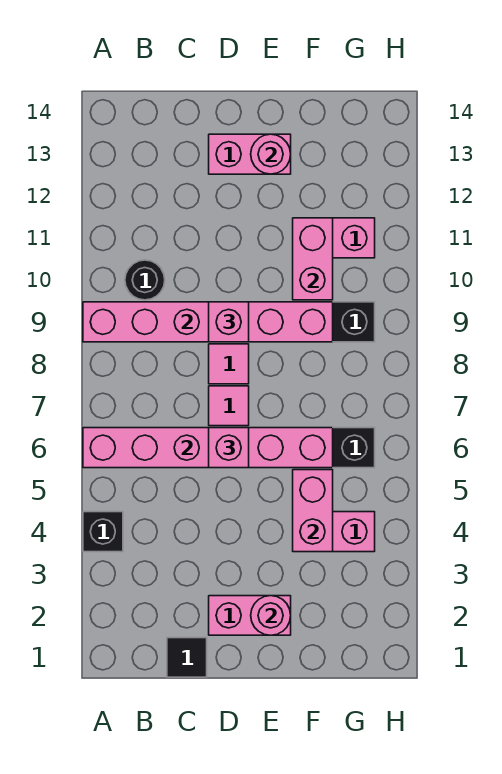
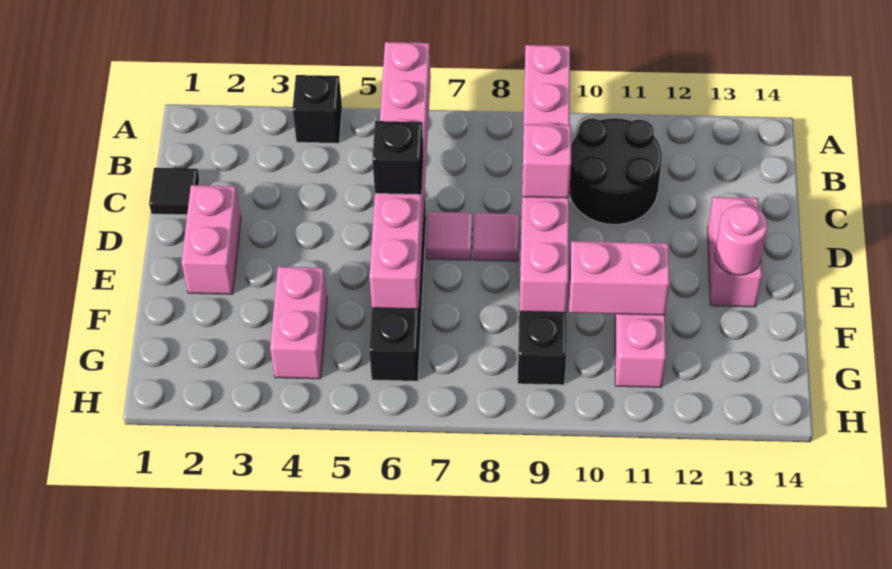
black round brick B10 level 1 -> black round brick B10:C11 level 1
pink brick D6 level 3 -> black brick D6 level 3
pink round brick E2 level 2 -> none
pink brick F4:F5 level 2 -> none

